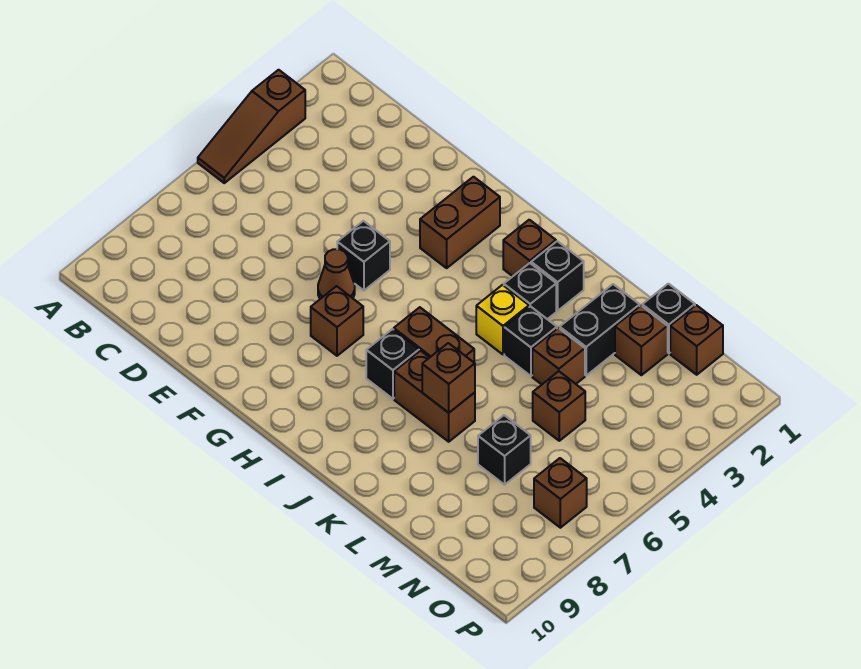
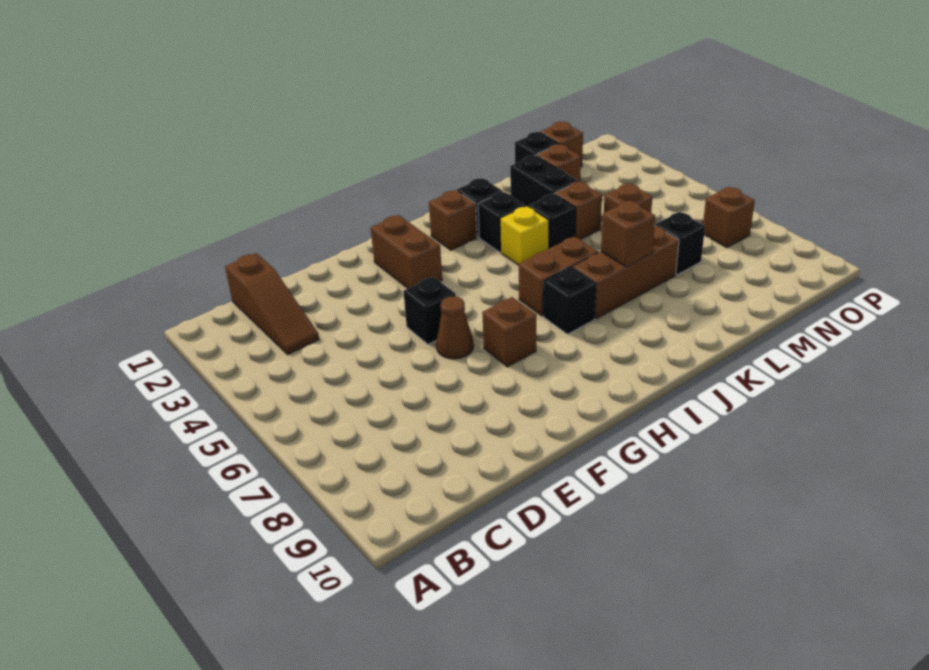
brown slope A3:A5 level 1 top 3 -> brown slope C1:C3 level 1 top 1
brown brick J7:K7 level 1 -> brown brick J7:L7 level 1

